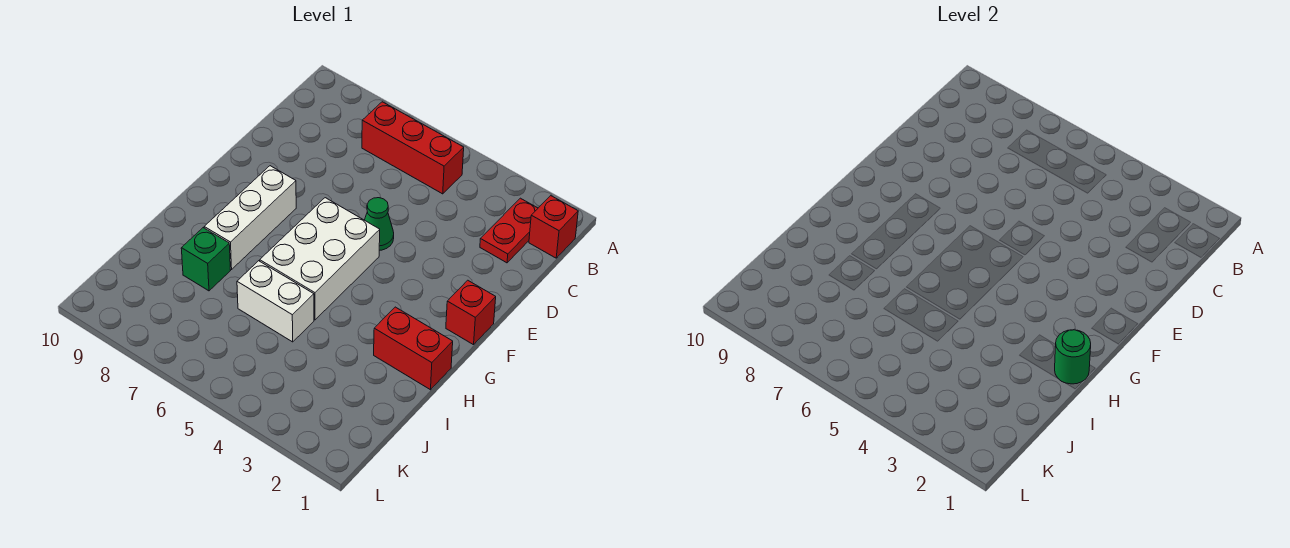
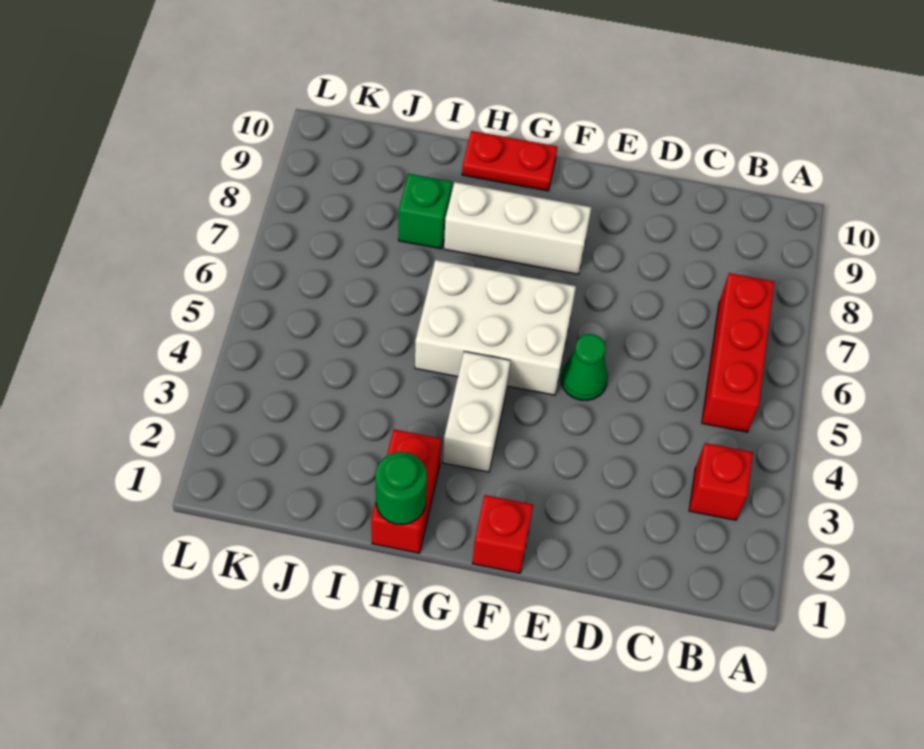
red brick B1 level 1 -> red brick B3 level 1
red plate B2:C2 level 1 -> red plate G10:H10 level 1
white brick I5:I6 level 1 -> white brick G3:G4 level 1

